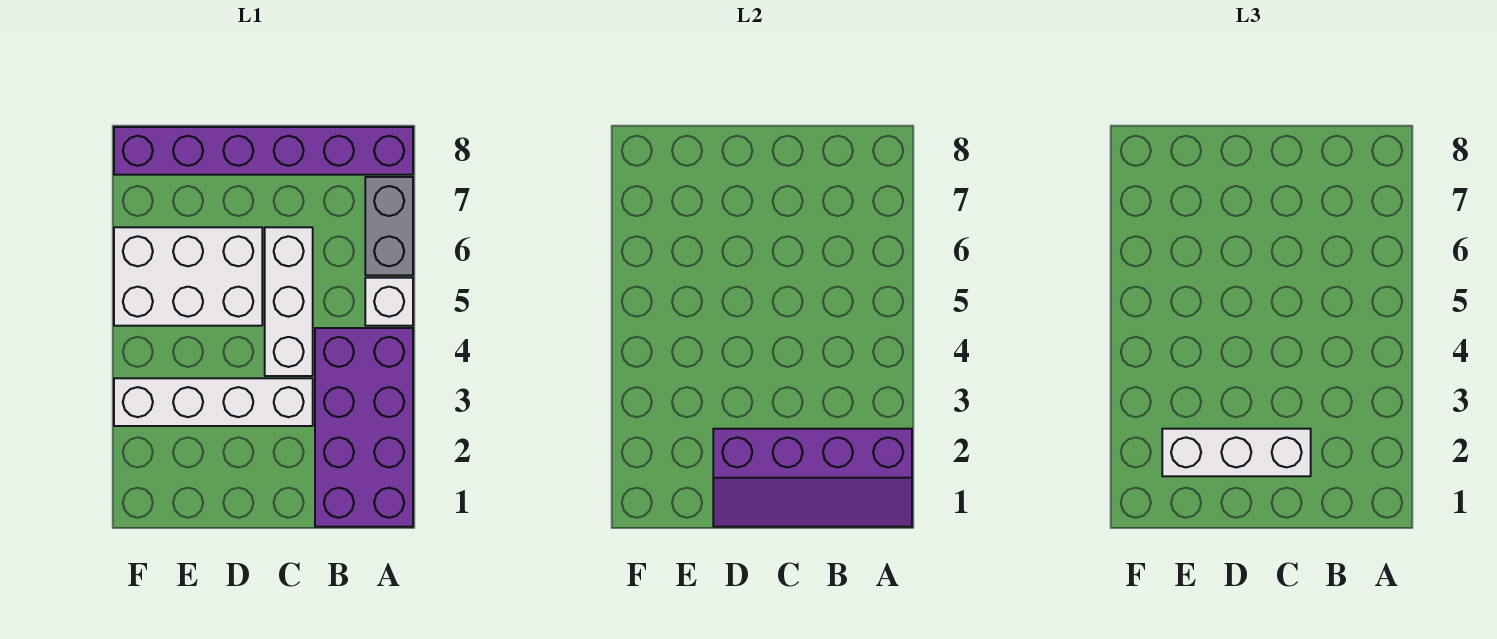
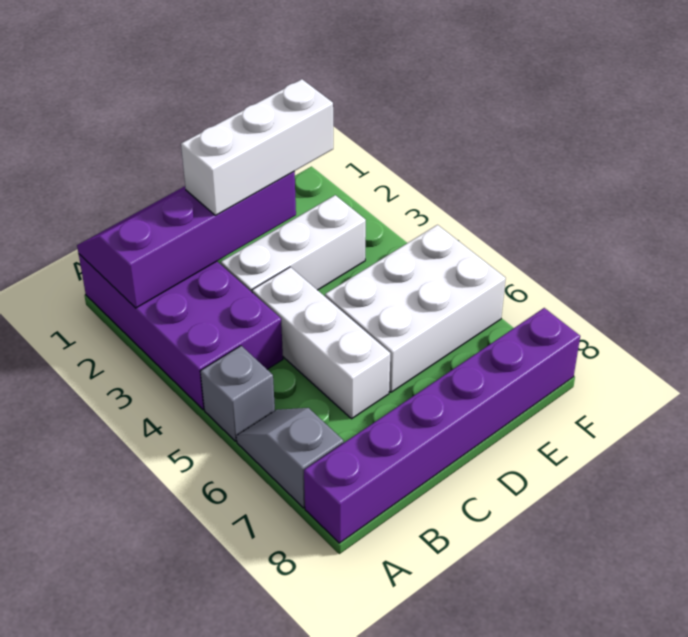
white brick A5 level 1 -> grey brick A5 level 1
grey brick A6:A7 level 1 -> grey slope A6:A7 level 1 top 7
white brick C3:F3 level 1 -> white brick C3:E3 level 1

